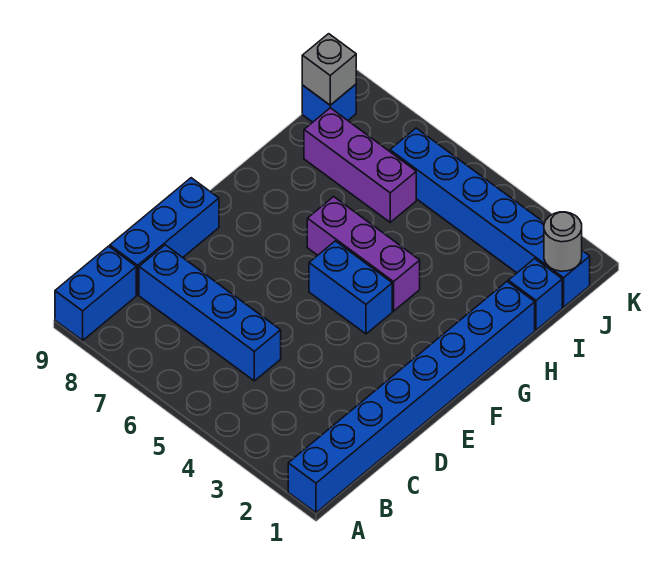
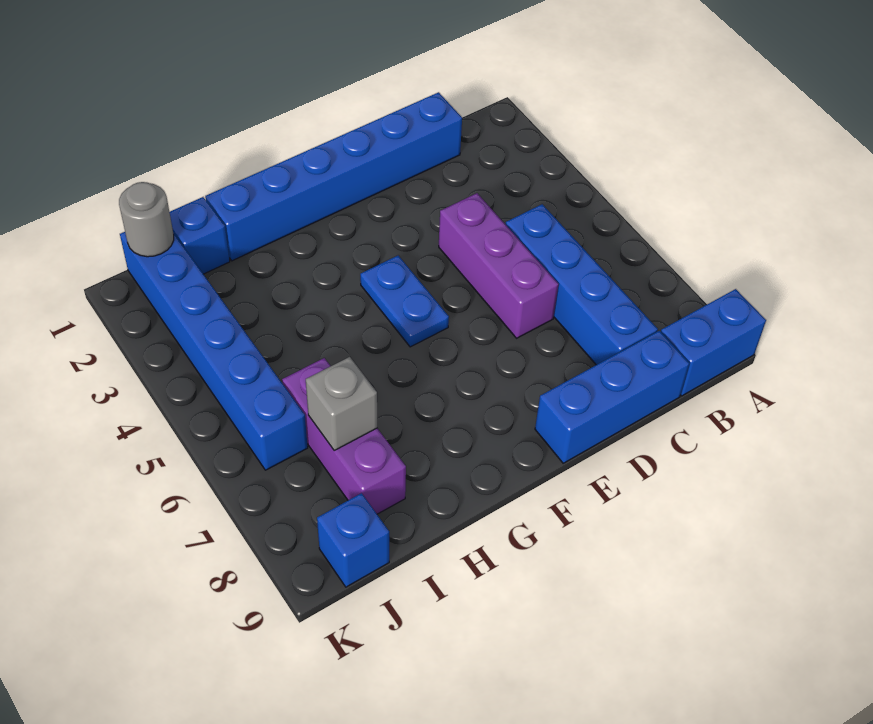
blue brick A1:H1 level 1 -> blue brick C1:H1 level 1
blue brick F4:F5 level 1 -> blue plate F4:F5 level 1
purple brick G4:G6 level 1 -> purple brick D4:D6 level 1
grey brick J9 level 2 -> grey brick I7 level 2

